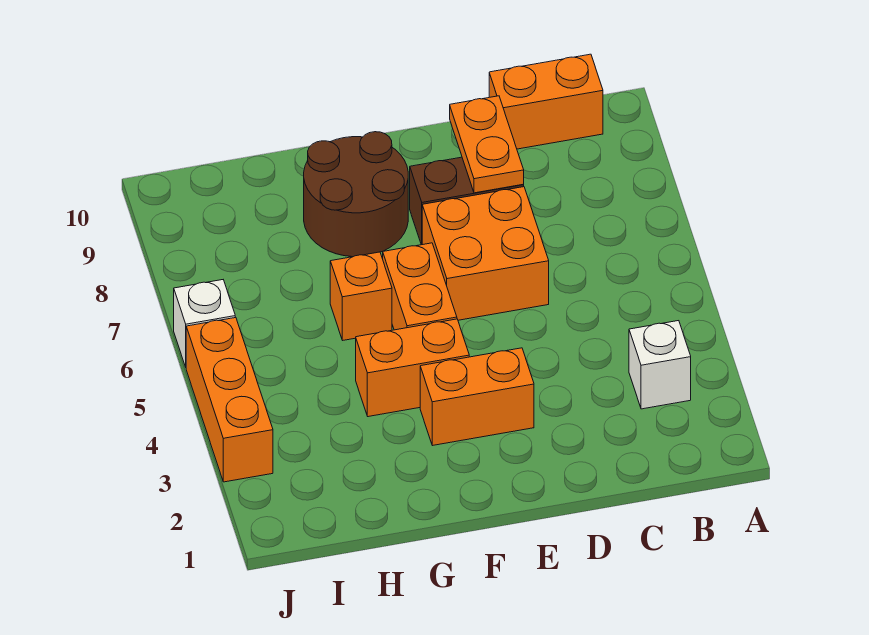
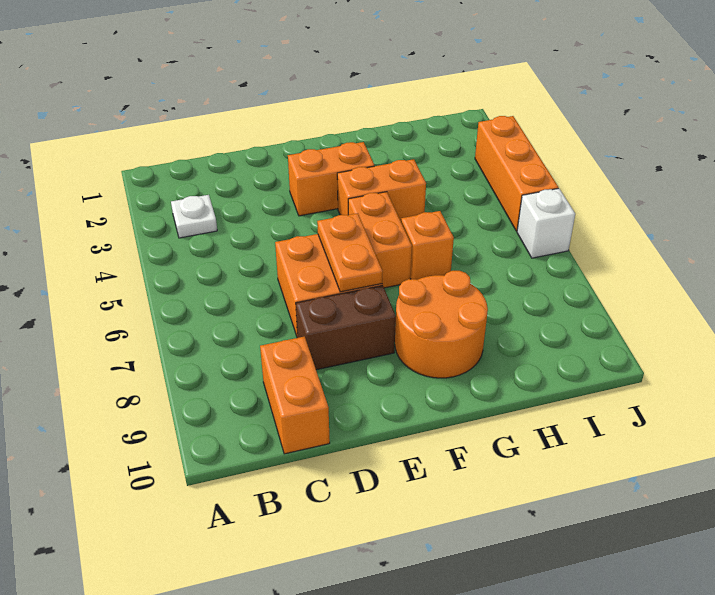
white brick B3 level 1 -> white plate B3 level 1
orange brick B10:C10 level 1 -> orange brick C9:C10 level 1
orange plate D8:D9 level 2 -> orange plate E6:E7 level 2
brown round brick F8:G9 level 1 -> orange round brick F8:G9 level 1

